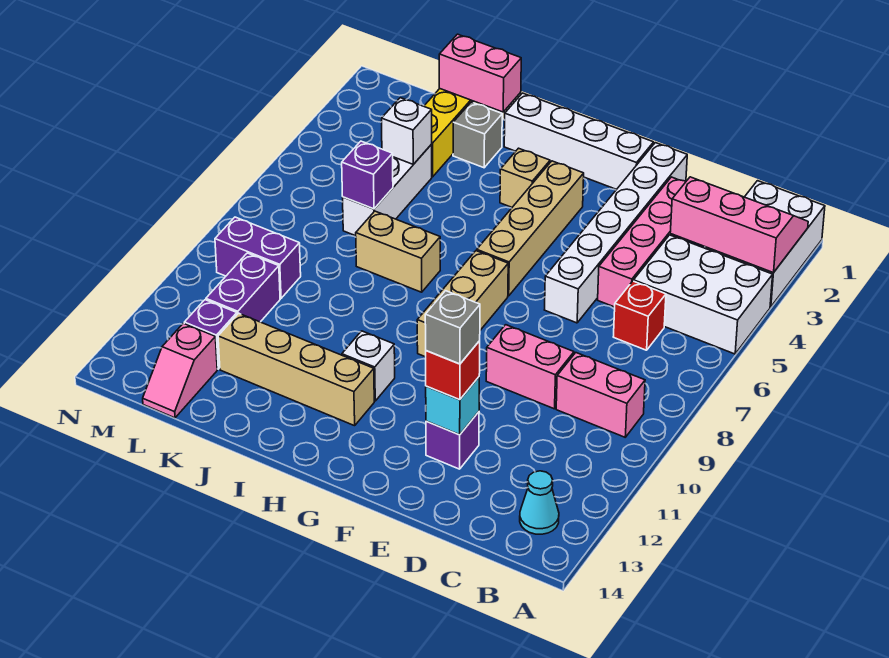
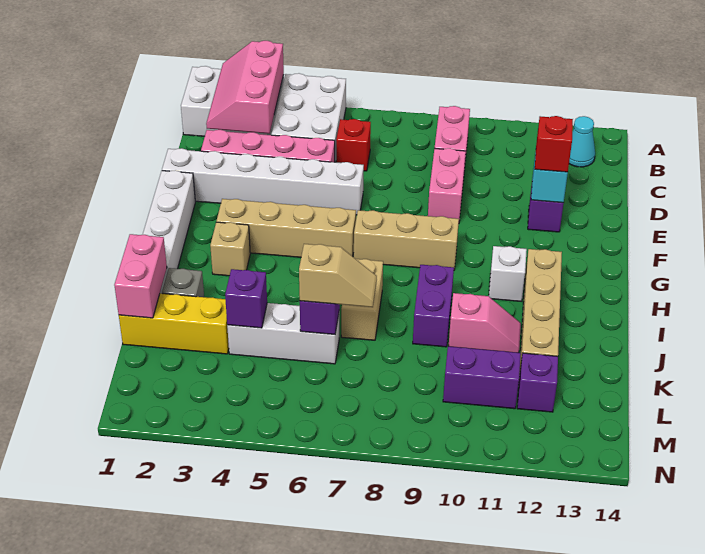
grey brick E12 level 4 -> none
white brick K4 level 2 -> purple brick K4 level 2
none -> tan slope K6:K7 level 3 top 6
purple brick L9:M9 level 1 -> purple brick I9:J9 level 1
pink slope L13:L14 level 1 top 13 -> pink slope J10:J11 level 1 top 10

